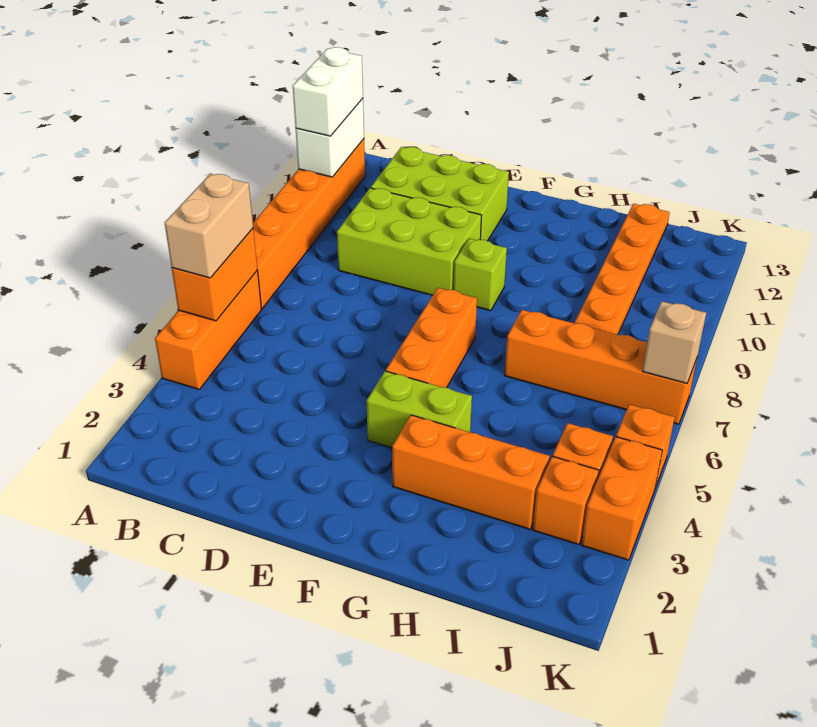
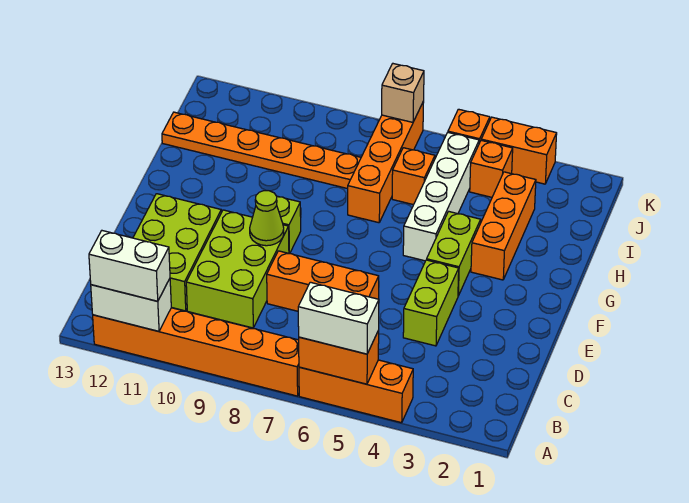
tan brick A5:A6 level 3 -> white brick A5:A6 level 3
none -> lime brick D4:E4 level 1
none -> lime cone E9 level 2
orange brick F5:F7 level 1 -> orange brick D6:D8 level 1
none -> white brick G5:J5 level 1
orange brick J3 level 1 -> orange brick I6 level 1

